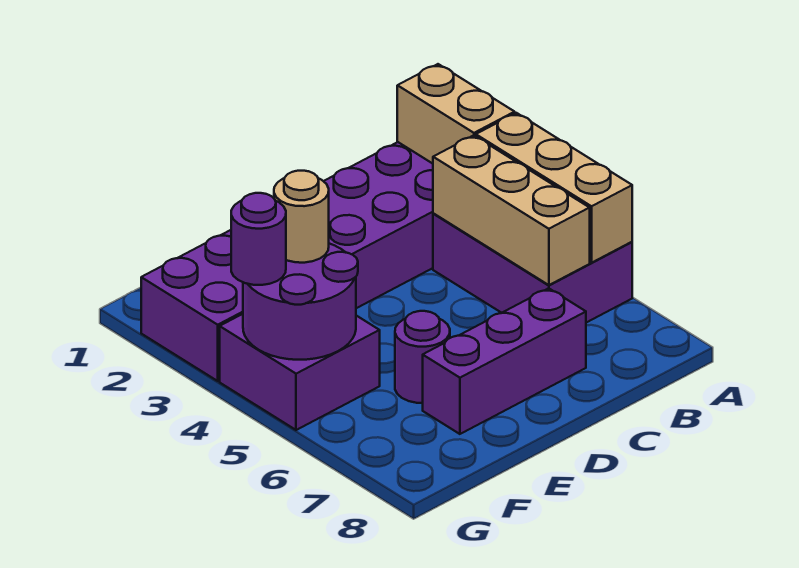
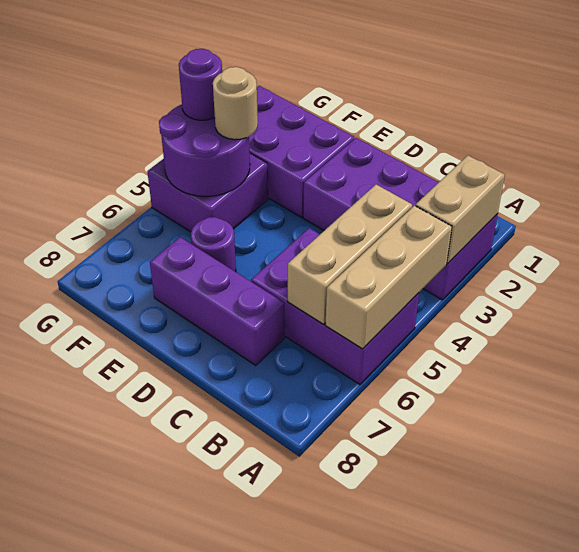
purple brick A4:B6 level 1 -> purple brick A5:C6 level 1

